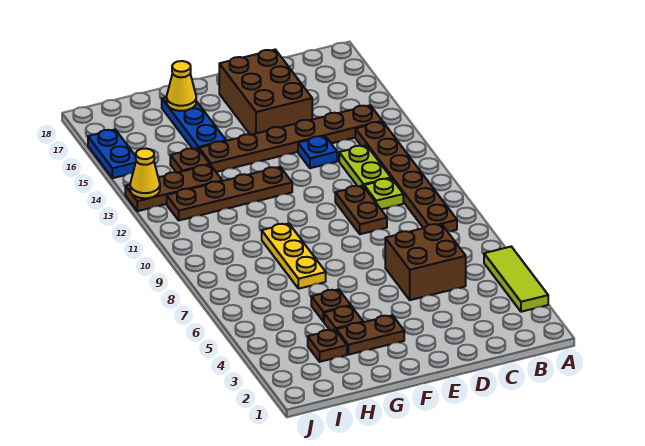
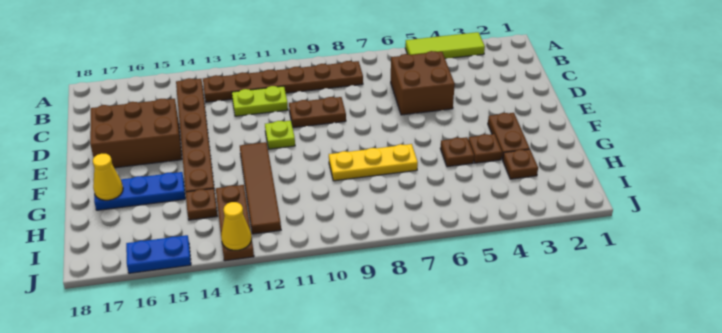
lime plate C10 level 1 -> lime plate E11 level 1
blue plate D13 level 1 -> none
brown plate F12:I12 level 1 -> brown tile F12:I12 level 1

